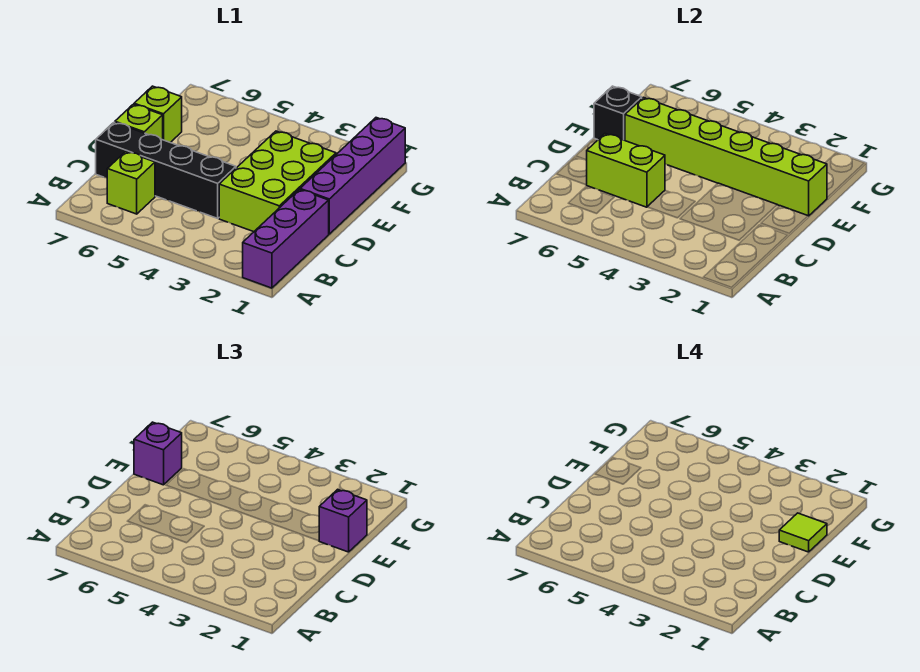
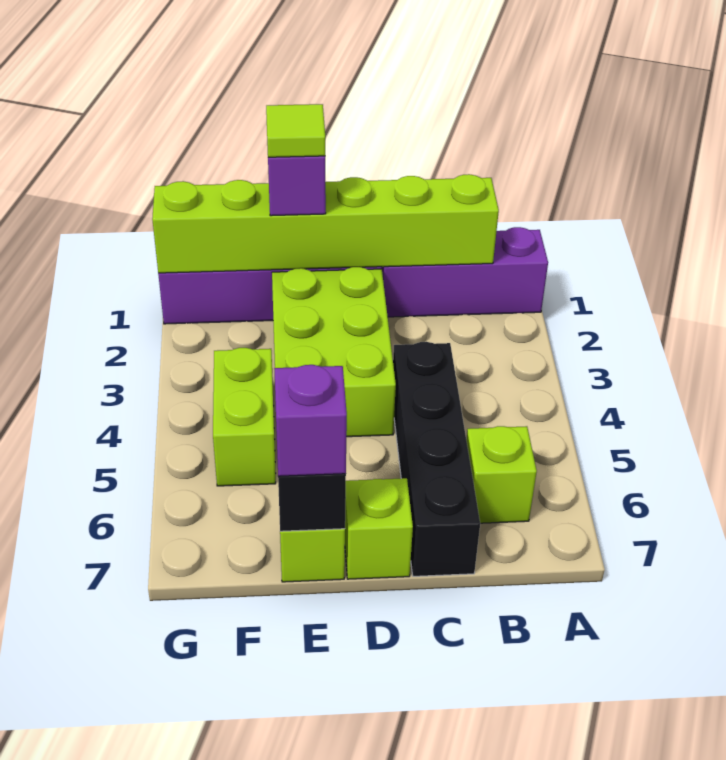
lime brick C2:E3 level 1 -> lime brick D2:E4 level 1
lime brick C5:C6 level 2 -> lime brick F4:F5 level 1
lime brick E1:E6 level 2 -> lime brick B1:G1 level 2

